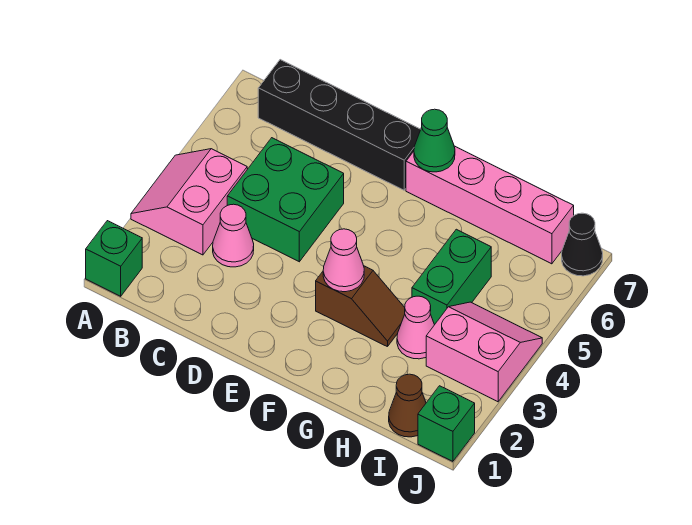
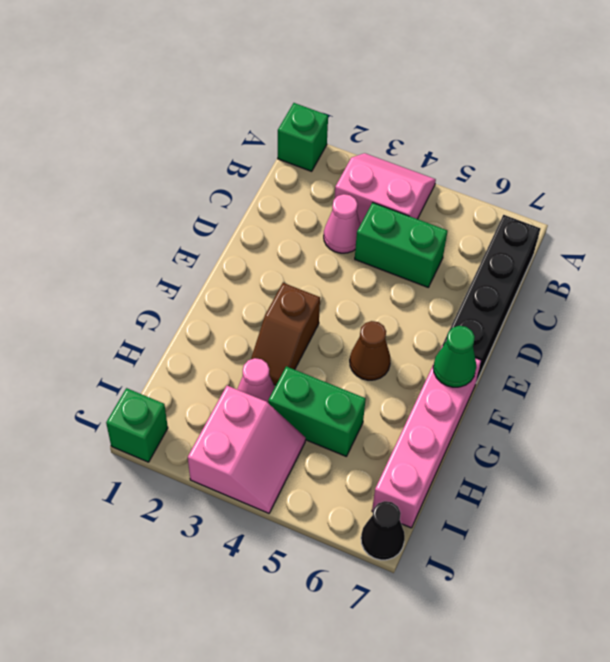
green brick C4:D5 level 1 -> green brick C4:C5 level 1
pink cone F3 level 2 -> none
brown cone I1 level 1 -> brown cone F5 level 1

